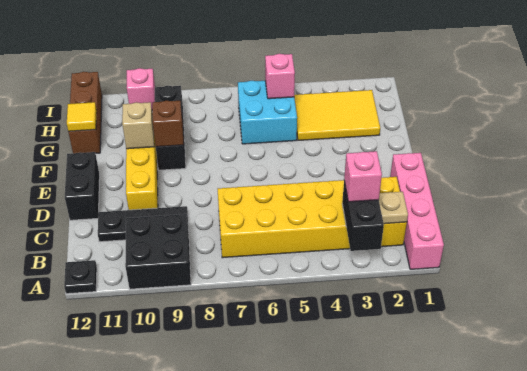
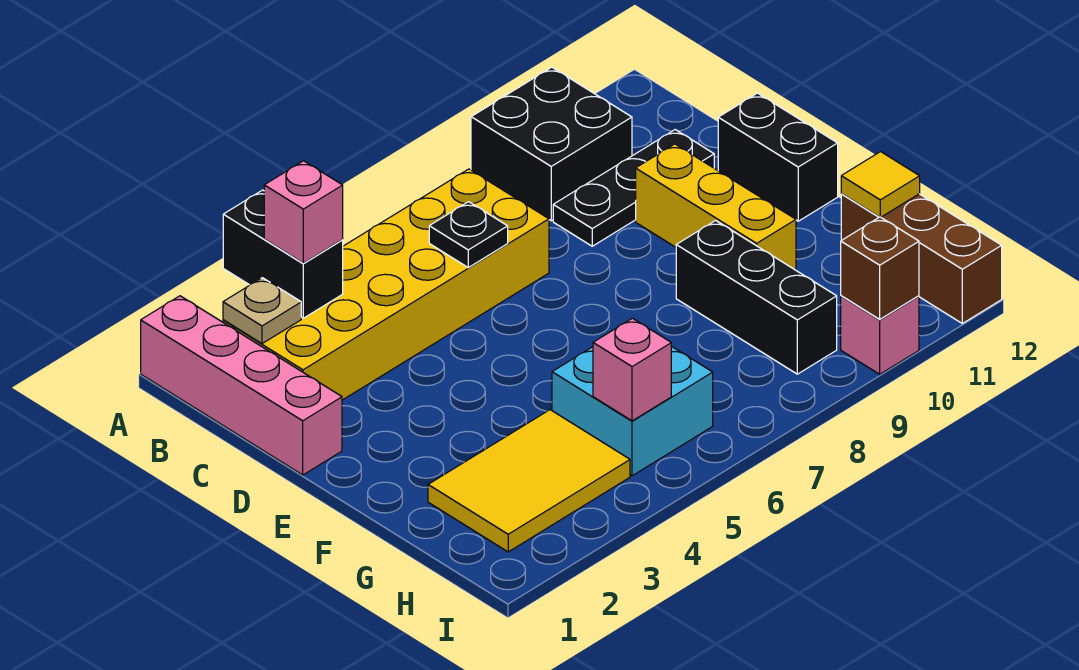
black plate A12 level 1 -> black plate C6 level 2
brown brick F9 level 2 -> brown brick I10 level 2
tan brick F10 level 2 -> none

